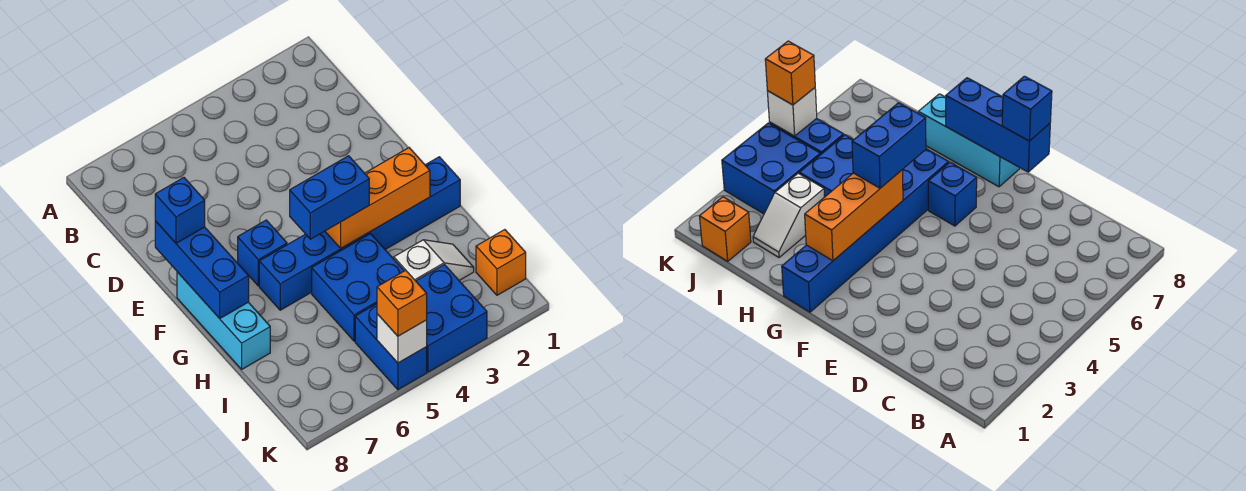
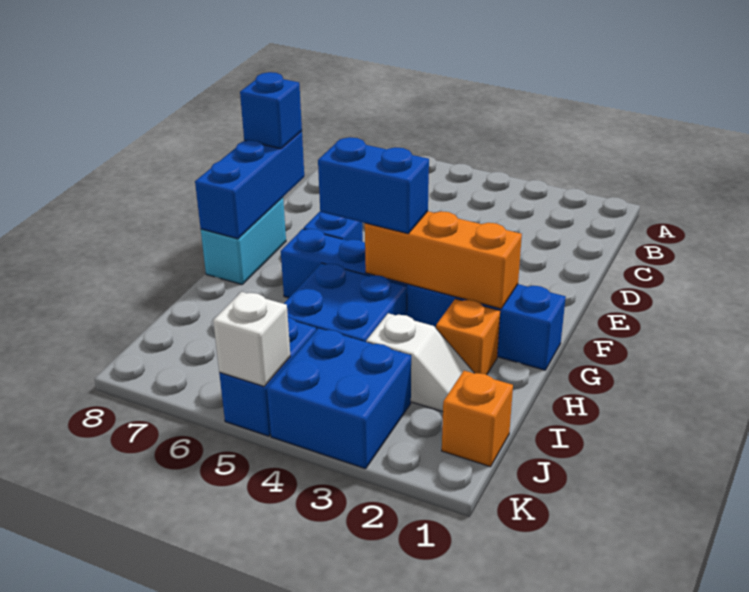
cyan brick F8:H8 level 1 -> cyan brick F8:G8 level 1
orange brick K5 level 3 -> orange brick H2 level 1

